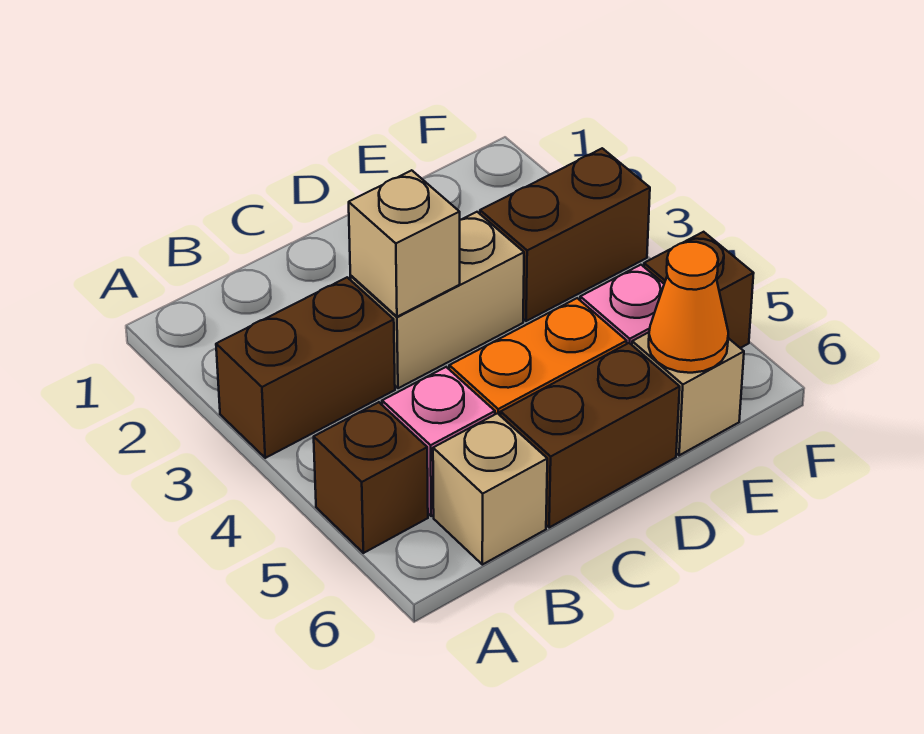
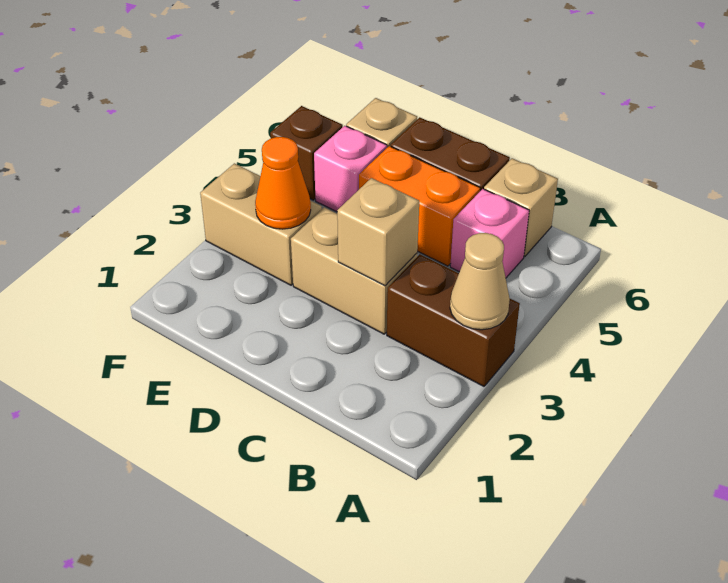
none -> tan cone A3 level 2
brown brick A5 level 1 -> none
brown brick E3:F3 level 1 -> tan brick E3:F3 level 1
orange cone E6 level 2 -> orange cone E3 level 2

